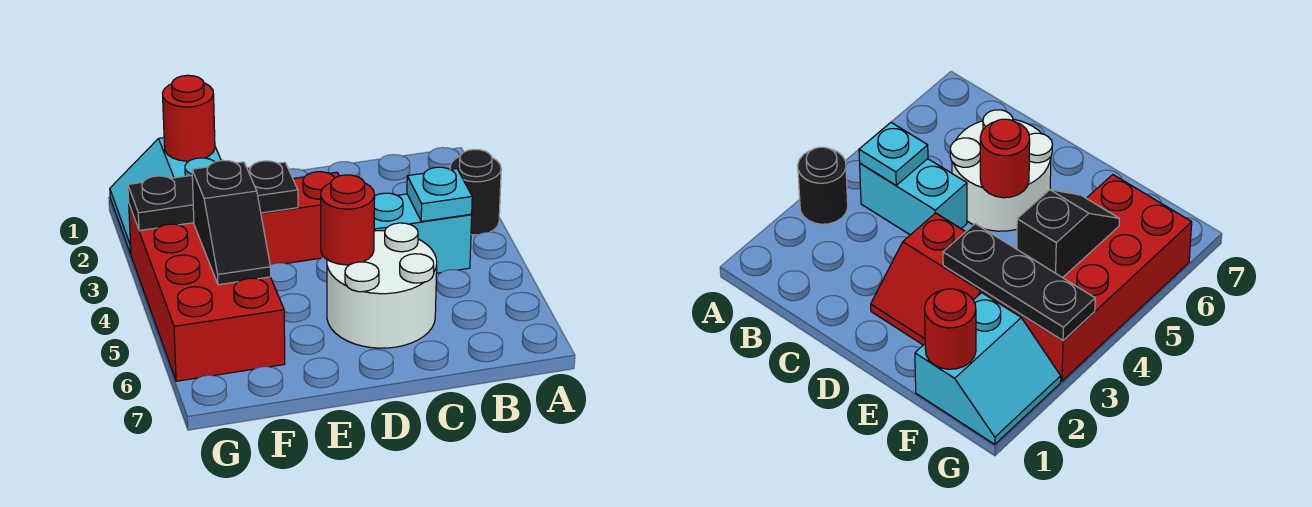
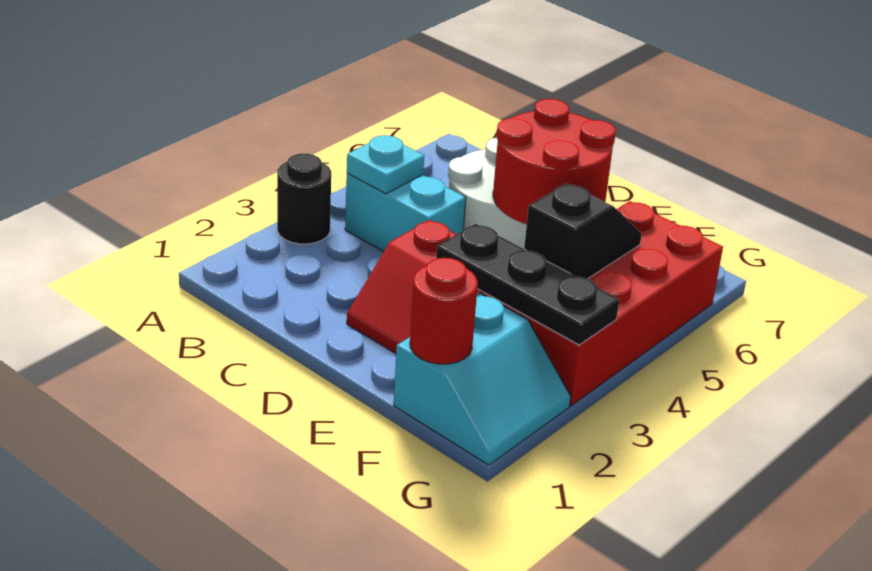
red round brick D5 level 2 -> red round brick D5:E6 level 2

